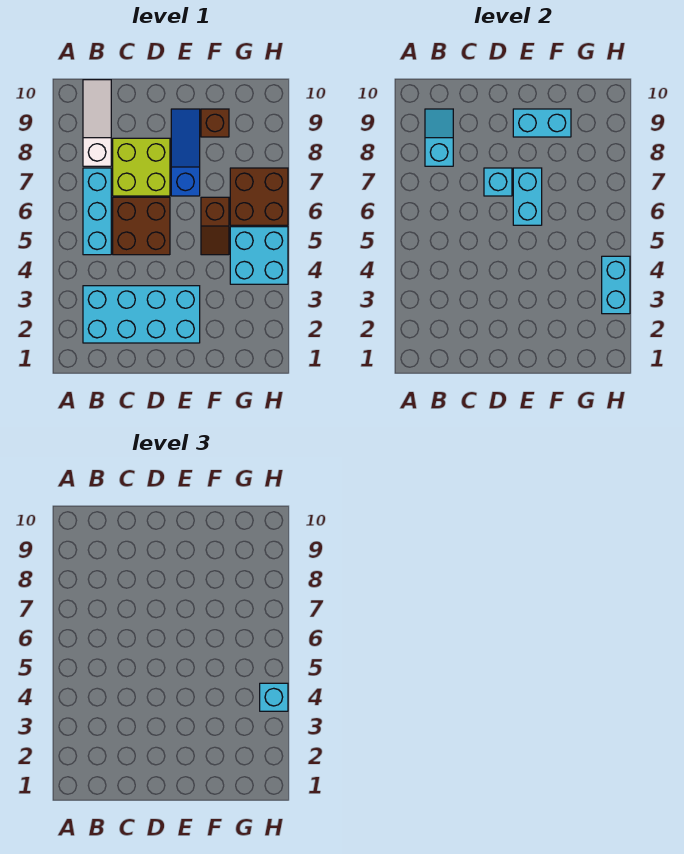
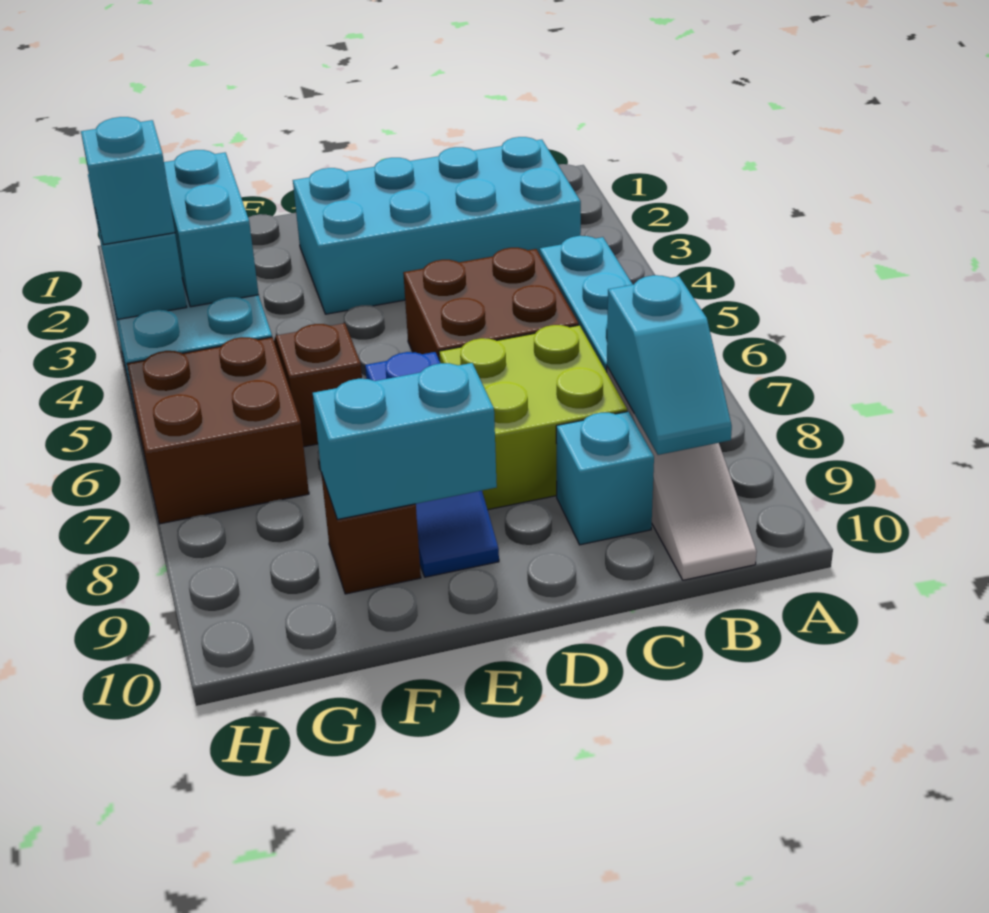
cyan brick D7 level 2 -> cyan brick C9 level 1
cyan brick E6:E7 level 2 -> cyan brick G3:G4 level 2

